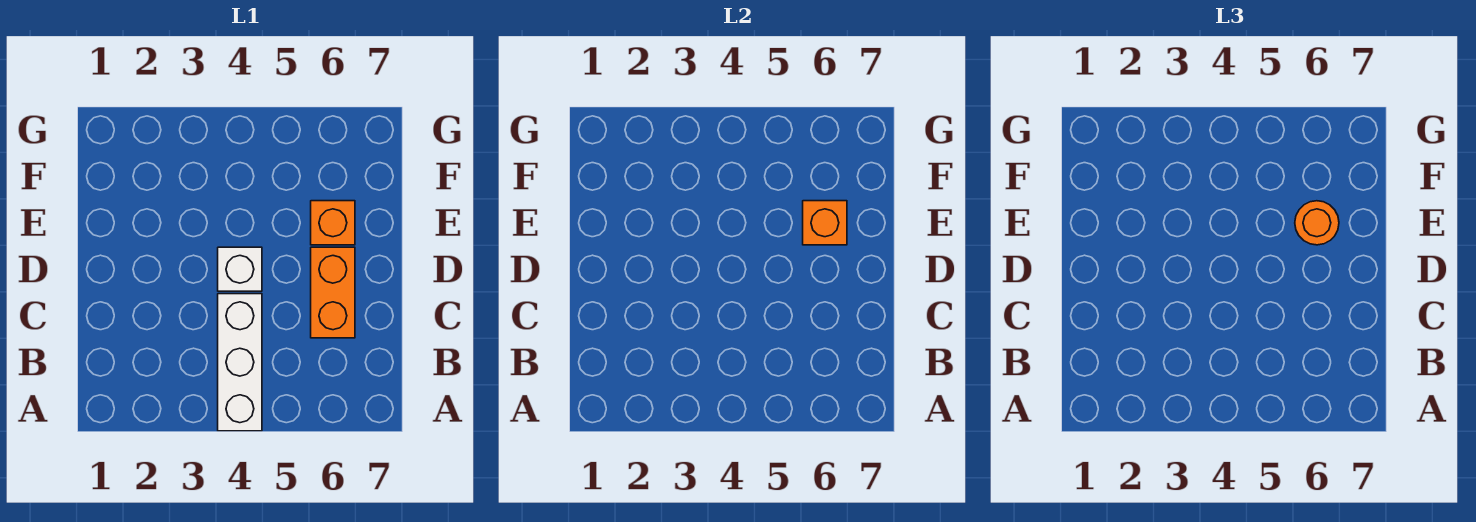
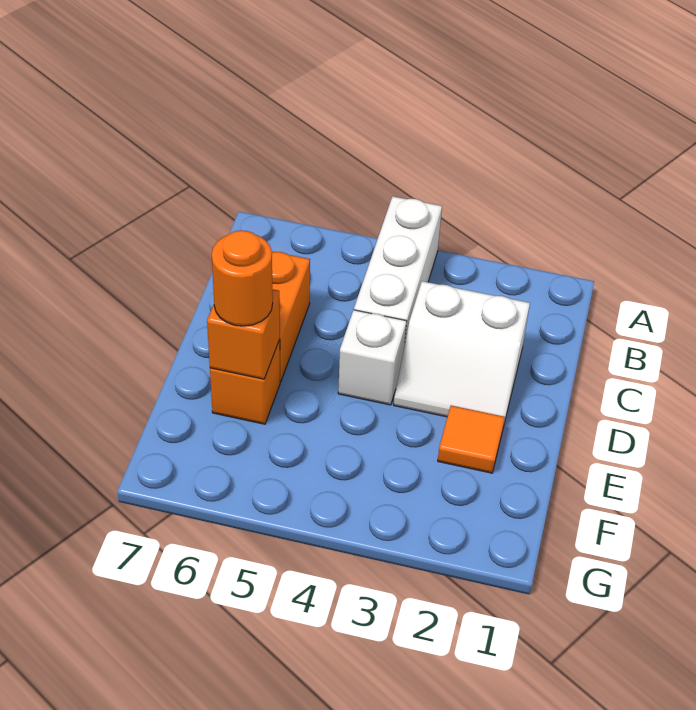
none -> white slope C2:D3 level 1 top C
none -> orange tile E2 level 1

